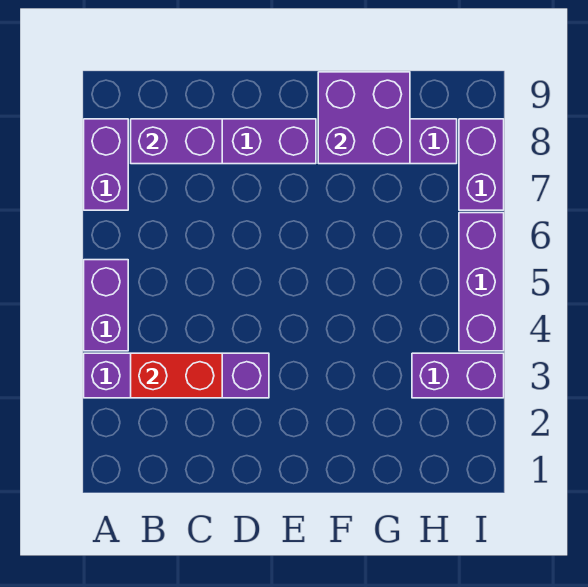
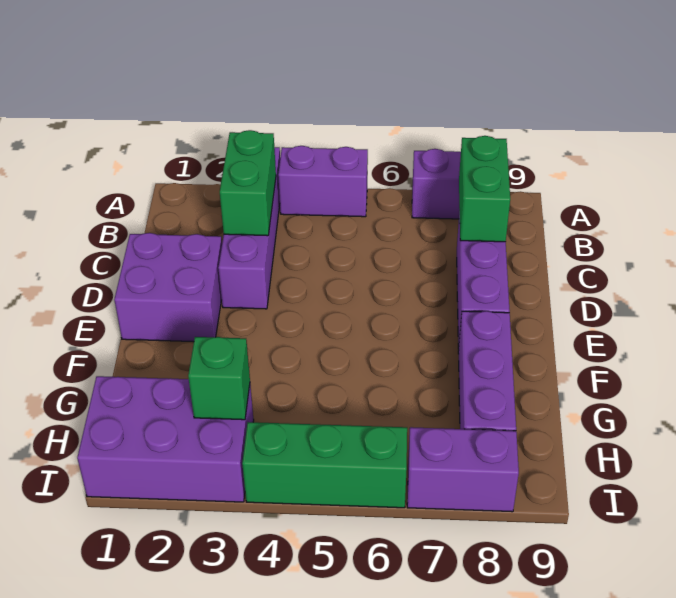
red brick B3:C3 level 2 -> green brick B3:C3 level 2
purple brick B8:C8 level 2 -> green brick B8:C8 level 2
purple brick F8:G9 level 2 -> purple brick D1:E2 level 1
purple brick H3:I3 level 1 -> purple brick H1:I3 level 1
none -> green brick H3 level 2
purple brick I4:I6 level 1 -> green brick I4:I6 level 1

